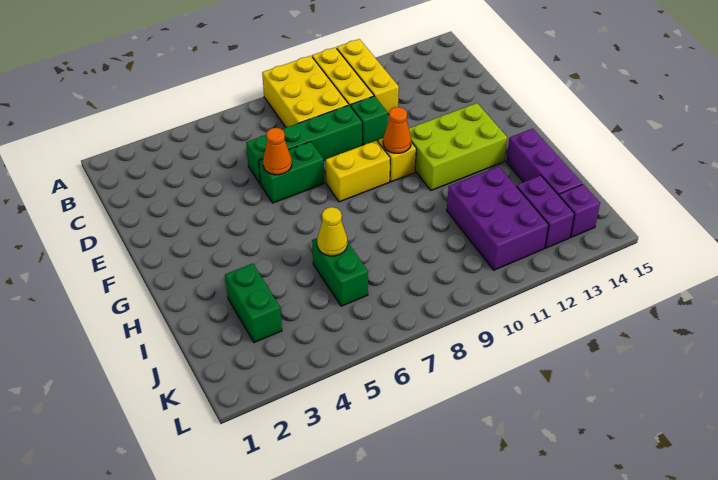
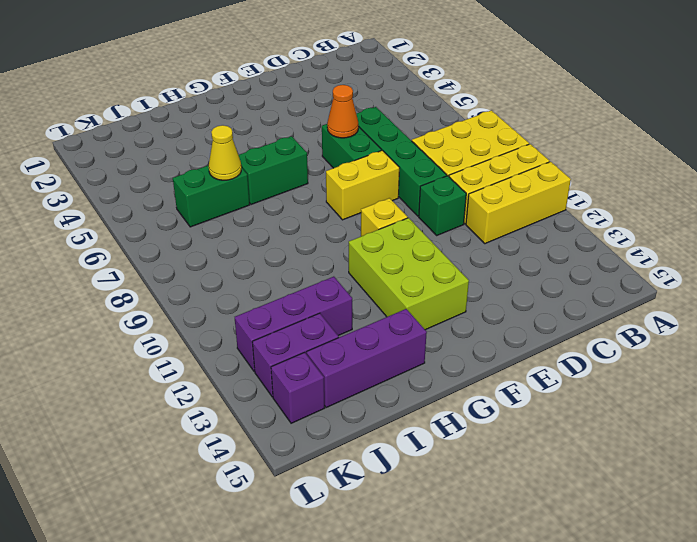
yellow brick F8:F9 level 1 -> yellow brick E8:F8 level 1
orange cone F10 level 2 -> none
green brick I3:J3 level 1 -> green brick G6:H6 level 1
purple brick I11:K12 level 1 -> purple brick I12:K12 level 1

